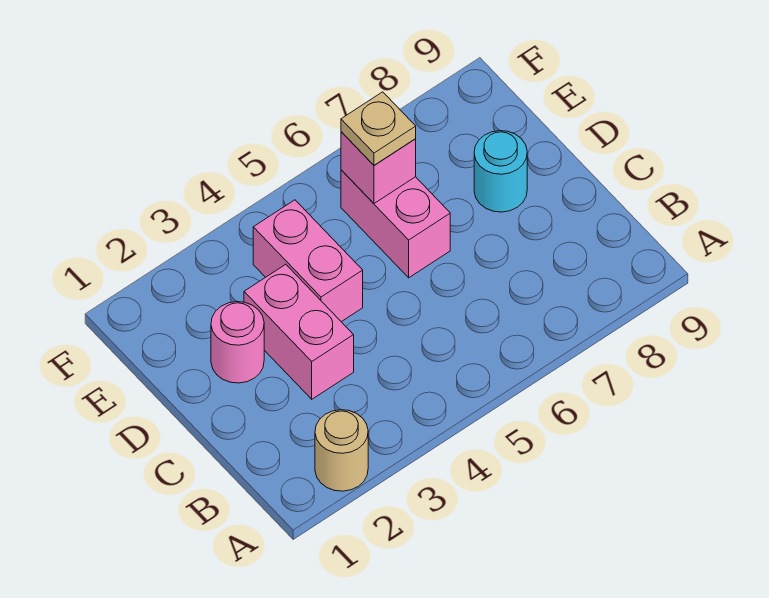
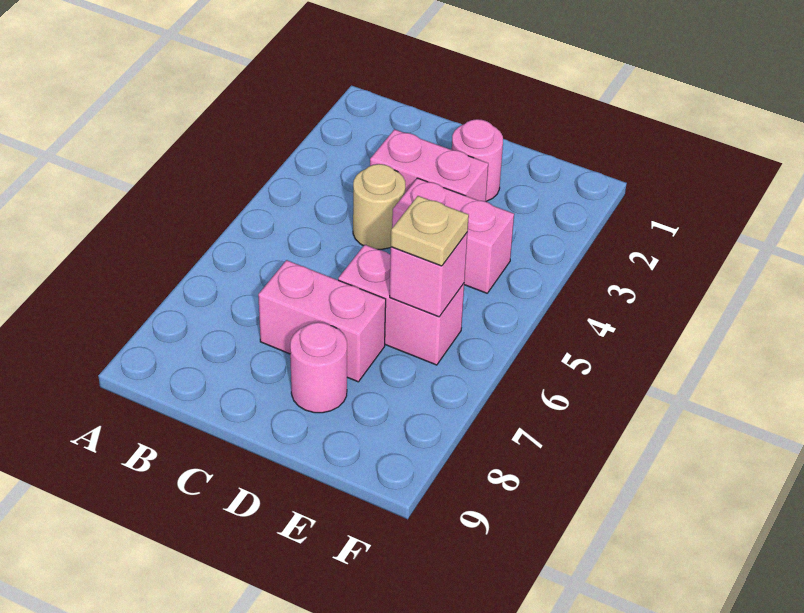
tan round brick A2 level 1 -> tan round brick C4 level 1
none -> pink brick C7:D7 level 1
cyan round brick D8 level 1 -> pink round brick D8 level 1

